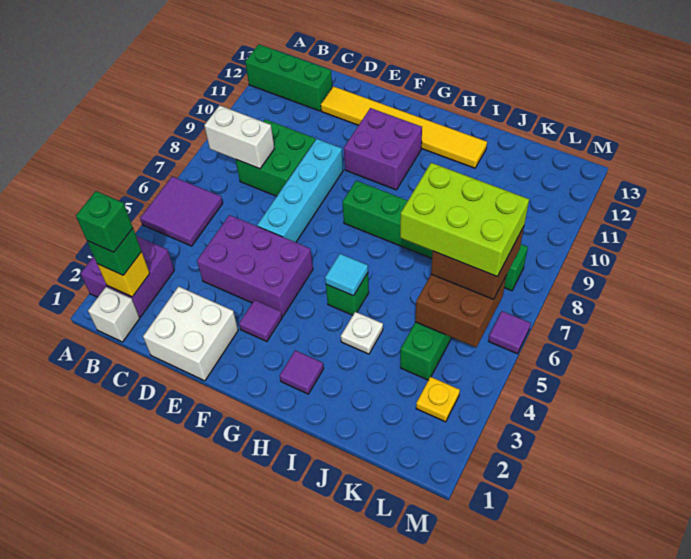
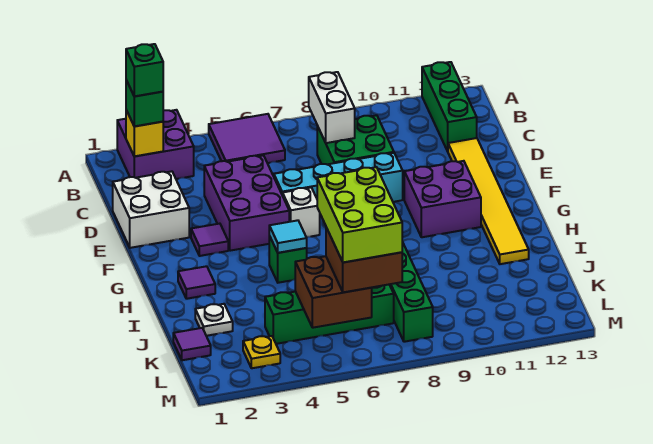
white brick B1 level 1 -> white brick F6 level 1
white plate I4 level 1 -> white plate J2 level 1
purple tile M6 level 1 -> purple tile K1 level 1

